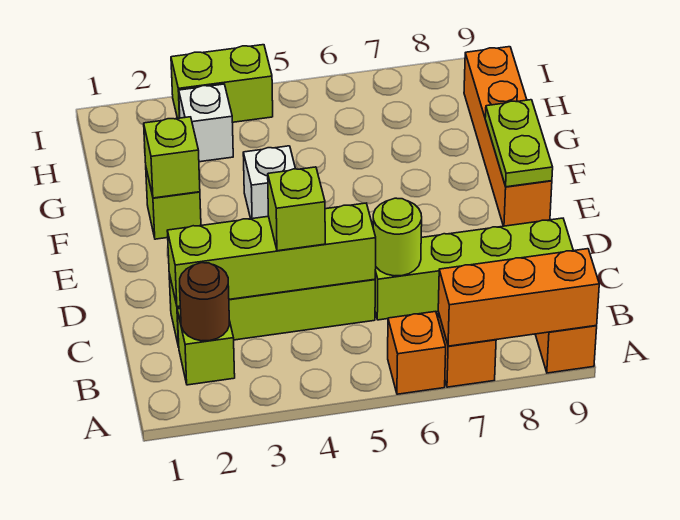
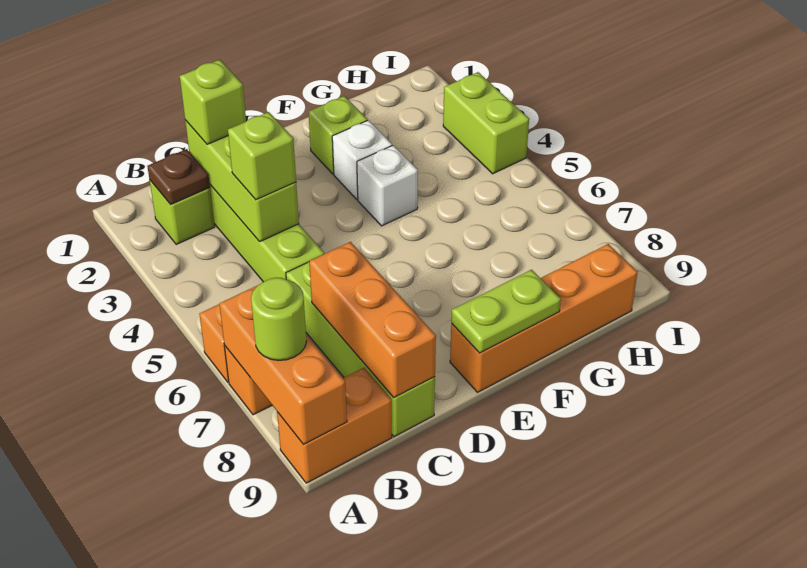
brown round brick B2 level 2 -> brown plate B2 level 2
lime brick C2:C5 level 2 -> lime brick C2:C4 level 2
lime round brick C6 level 2 -> lime round brick A8 level 3
none -> orange brick C7:C9 level 2
lime brick F2 level 2 -> lime brick C2 level 3
white brick H3 level 1 -> white brick F3 level 1

